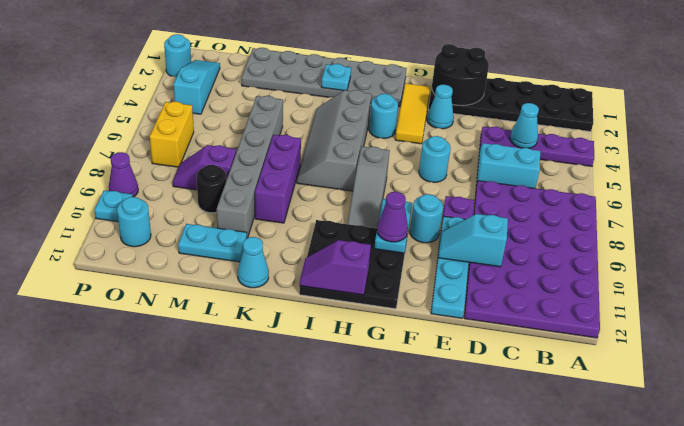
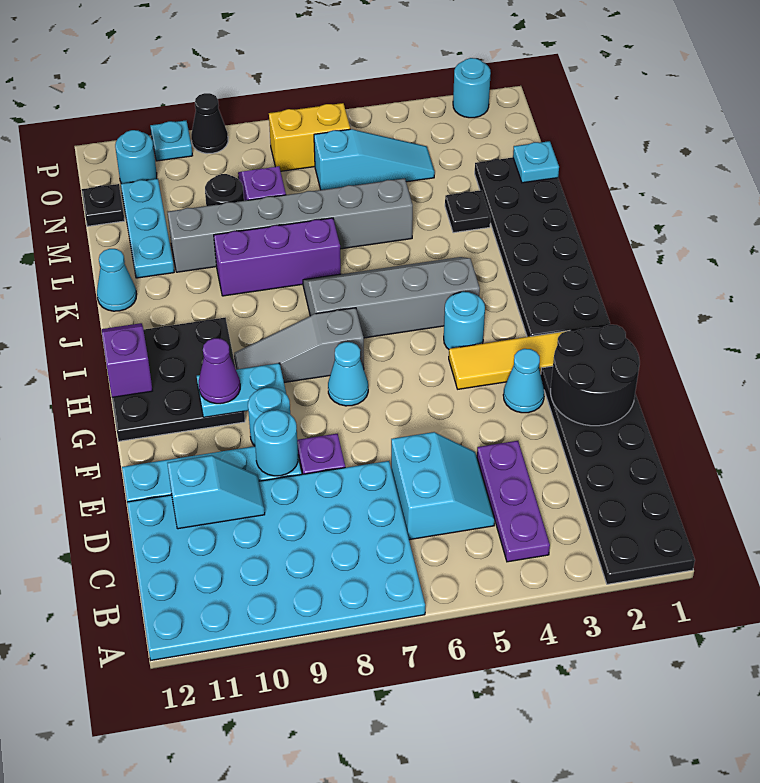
purple plate A4:D4 level 1 -> purple plate B4:D4 level 1
purple plate A7:D12 level 1 -> cyan plate A7:D12 level 1
cyan cone C4 level 2 -> cyan cone G7 level 1
cyan slope D10:E10 level 2 top D -> cyan slope D10:D11 level 2 top 11
cyan round brick F6 level 1 -> cyan round brick E9 level 2
grey plate H1:M2 level 1 -> black plate H1:M2 level 1
cyan plate J2 level 2 -> cyan plate M1 level 2
none -> black plate L3 level 1
cyan plate L11:M11 level 1 -> cyan plate L11:N11 level 1
none -> black plate N12 level 1
cyan slope O2:O4 level 1 top 4 -> cyan slope N4:N6 level 1 top 6
purple cone P9 level 1 -> black cone P9 level 1

